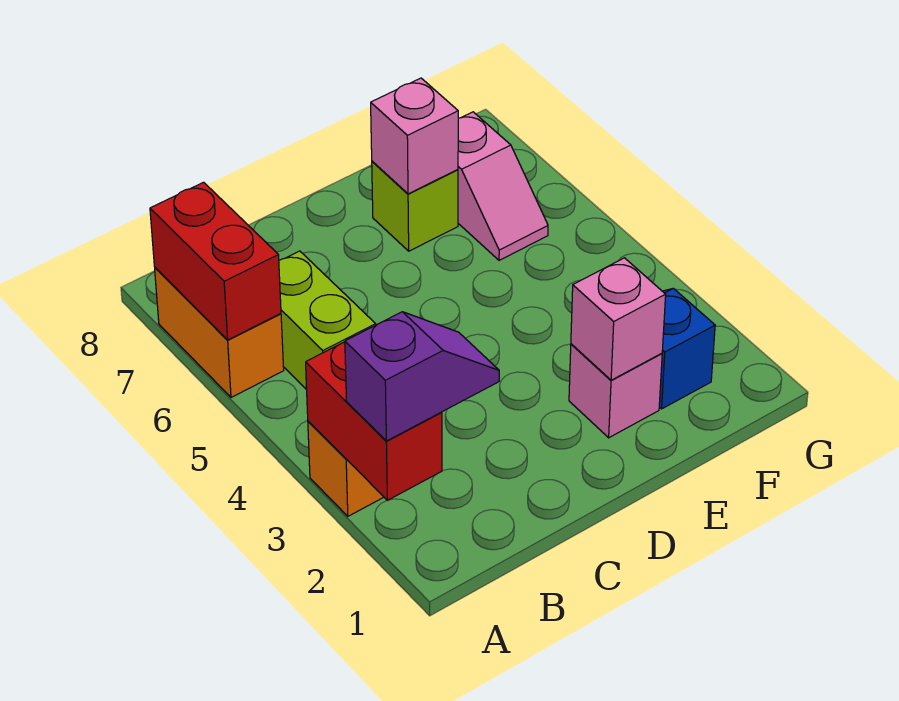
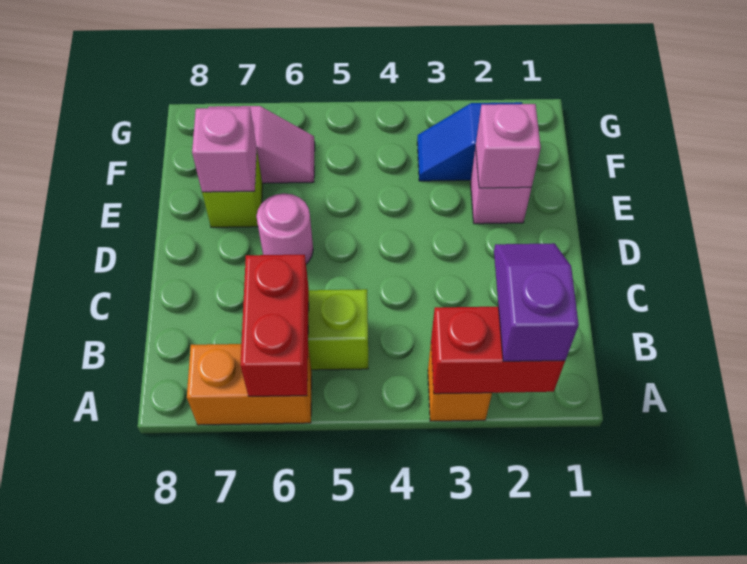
red brick A6:A7 level 2 -> red brick A6:B6 level 2
none -> pink round brick D6 level 1

